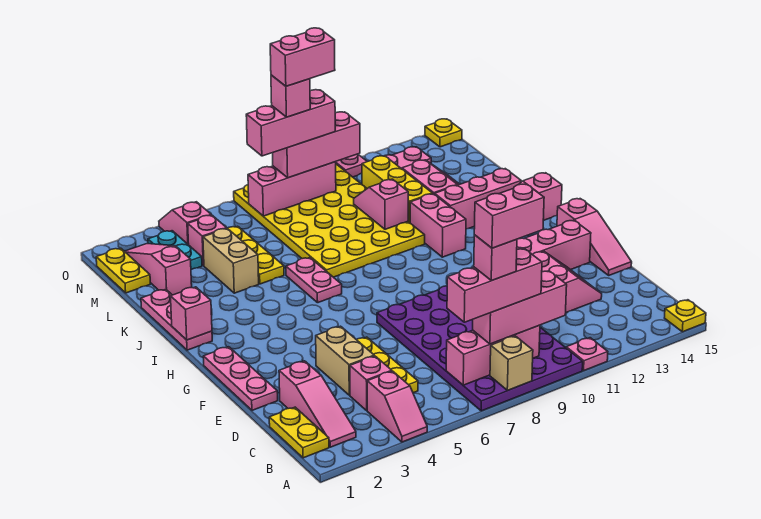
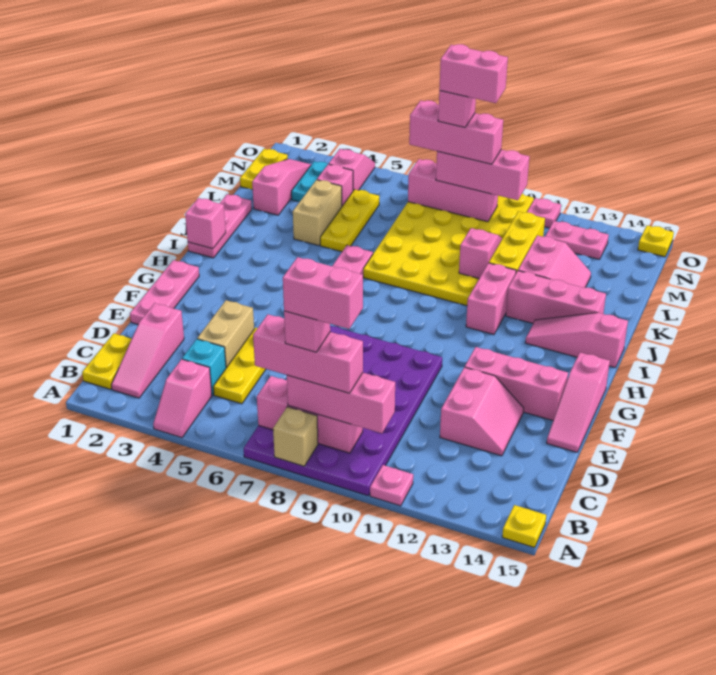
pink brick C4 level 1 -> cyan brick C4 level 1

